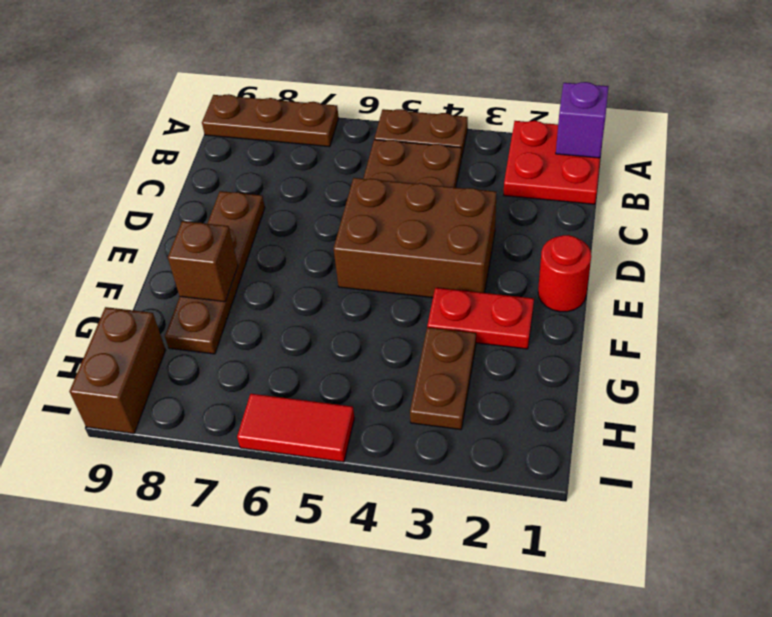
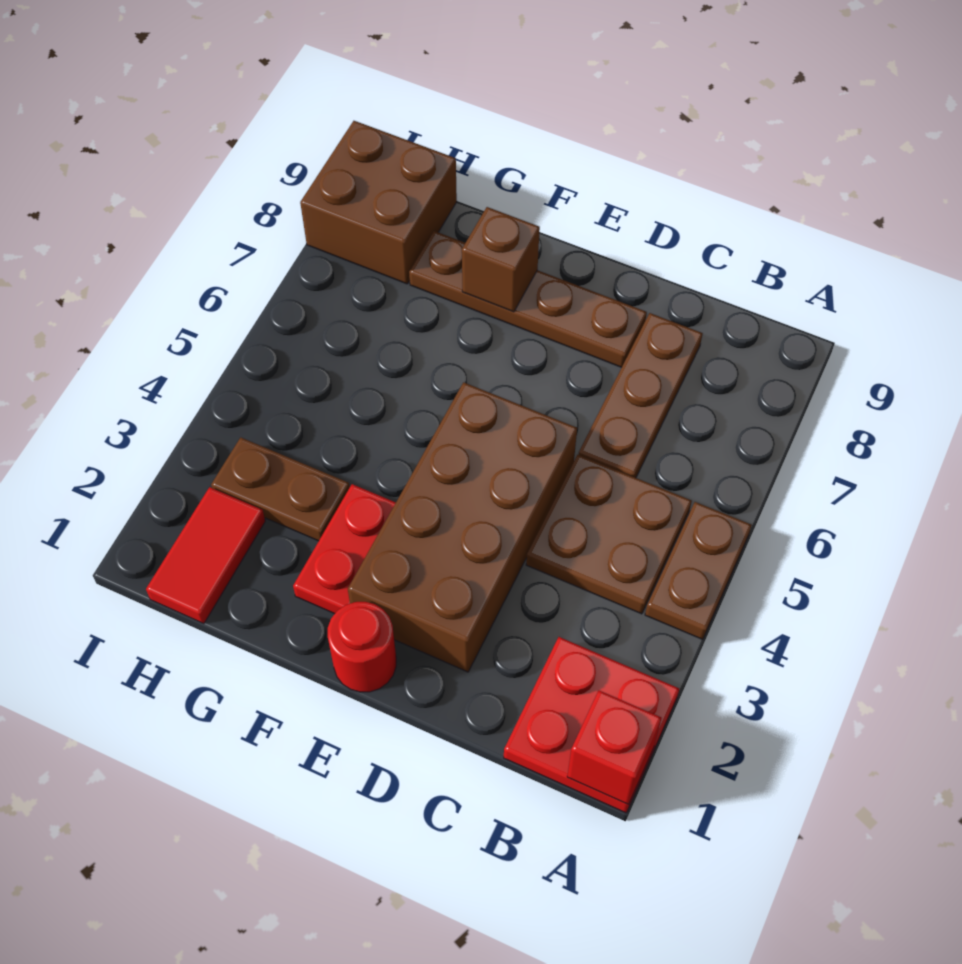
purple brick A1 level 2 -> red brick A1 level 2
brown plate A7:A9 level 1 -> brown plate C6:C8 level 1
brown brick D3:E5 level 1 -> brown brick D2:E5 level 1
brown brick H9:I9 level 1 -> brown brick H8:I9 level 1
red tile I5:I6 level 1 -> red tile H1:H2 level 1

